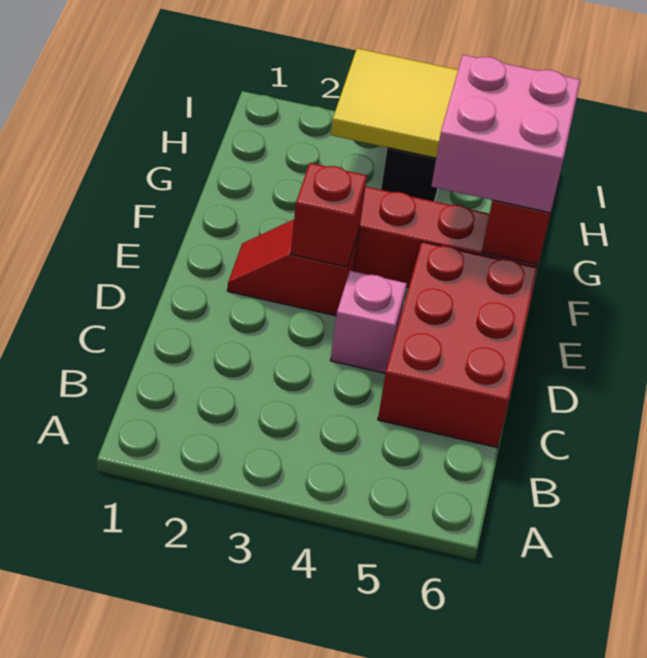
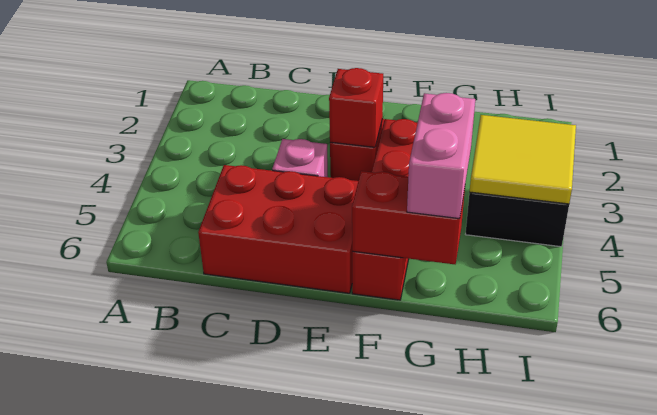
pink brick F5:G6 level 3 -> pink brick G5:G6 level 3

